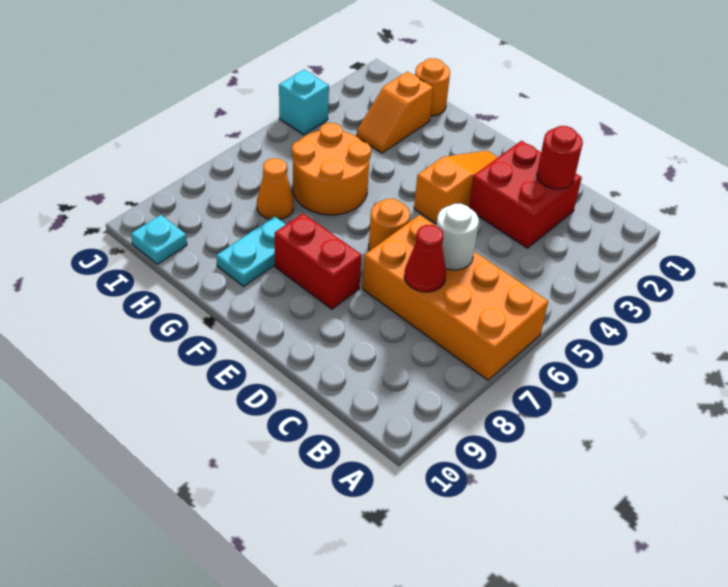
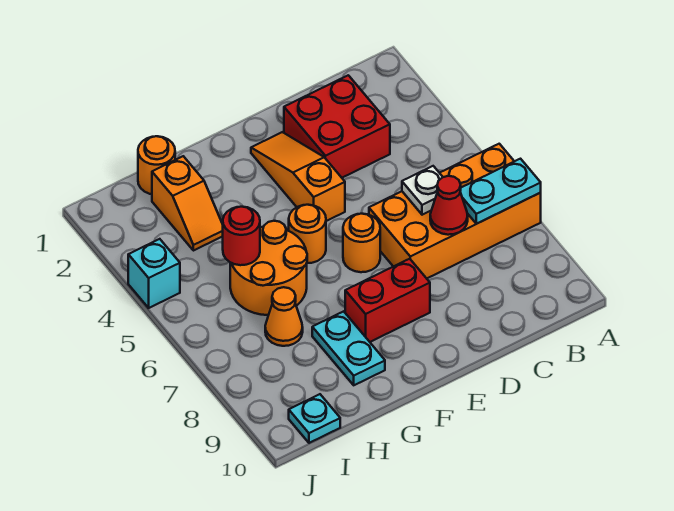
none -> cyan plate A7:B7 level 2
red round brick C2 level 2 -> red round brick H5 level 2
white round brick C6 level 2 -> white plate C6 level 2
none -> orange round brick F5 level 1

